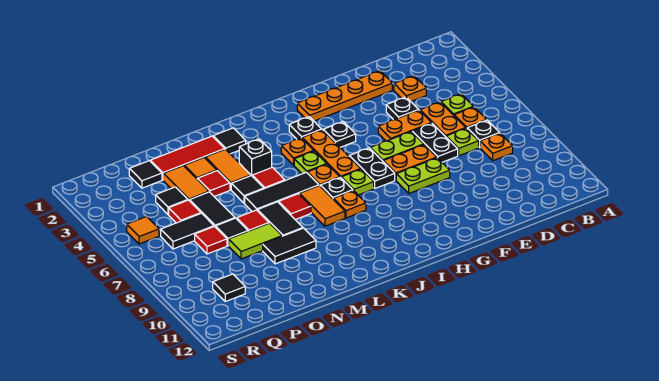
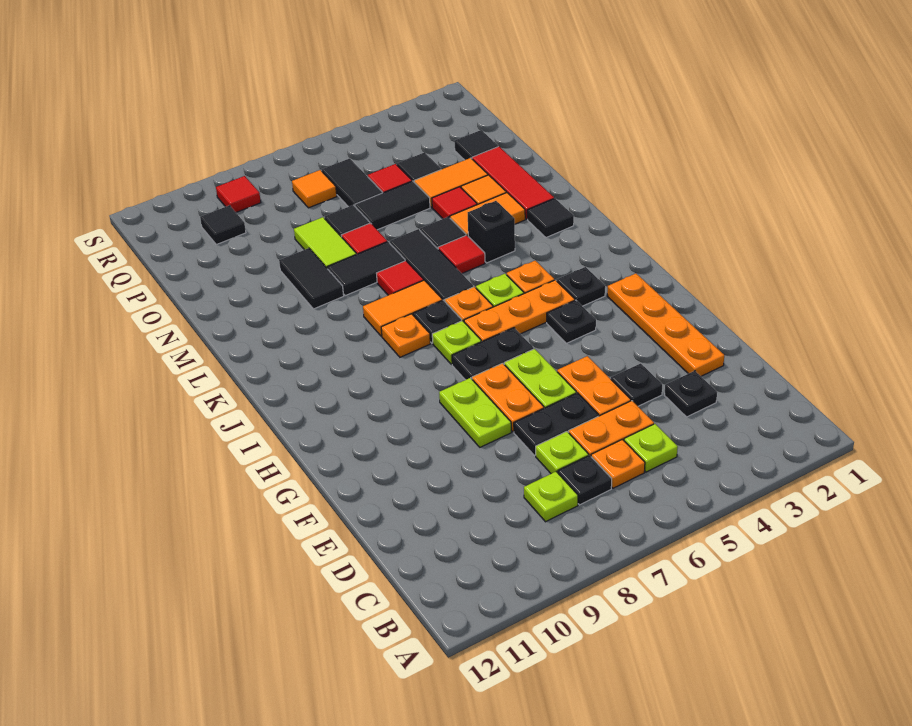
orange plate C8 level 1 -> lime plate C8 level 1
orange plate D3 level 1 -> black plate D3 level 1
red tile P7 level 1 -> red tile R9 level 1
orange tile R5 level 1 -> orange tile Q7 level 1

